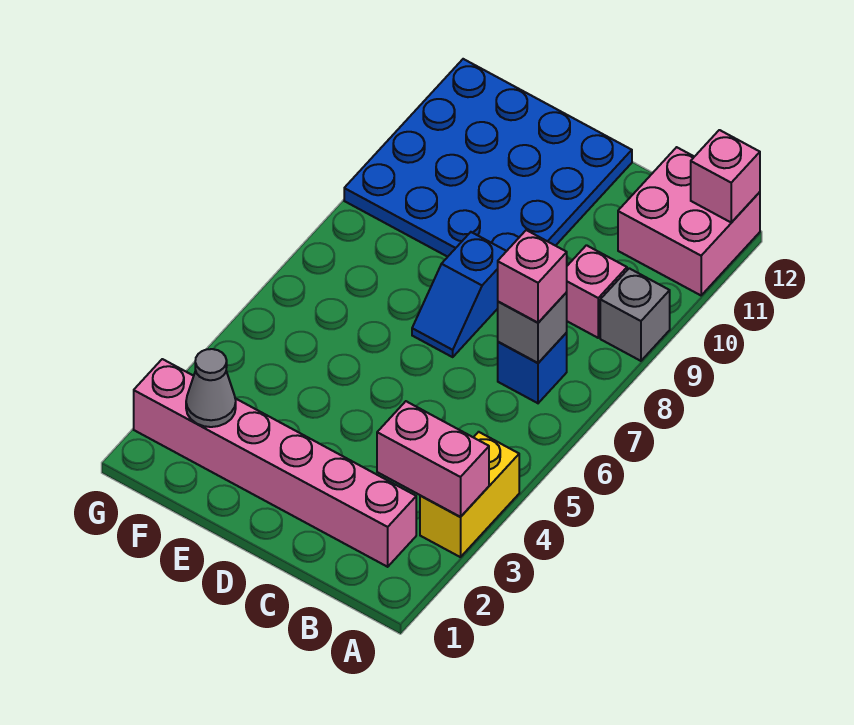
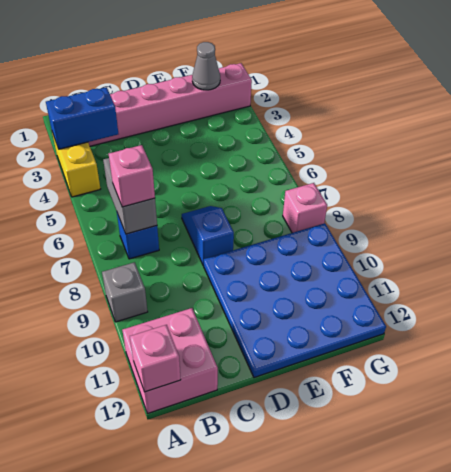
pink brick A3:B3 level 2 -> blue brick A3:B3 level 2
grey brick B7 level 2 -> grey brick B6:B7 level 2
pink brick B9 level 1 -> pink brick G8 level 1

